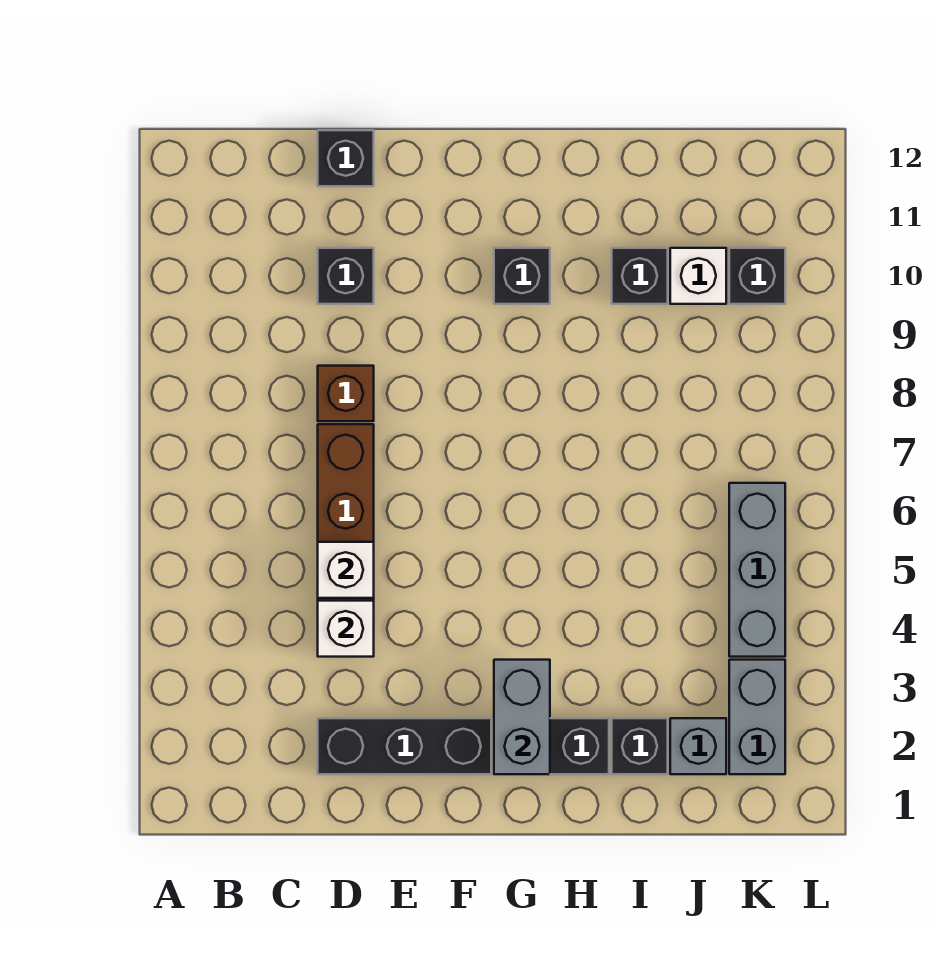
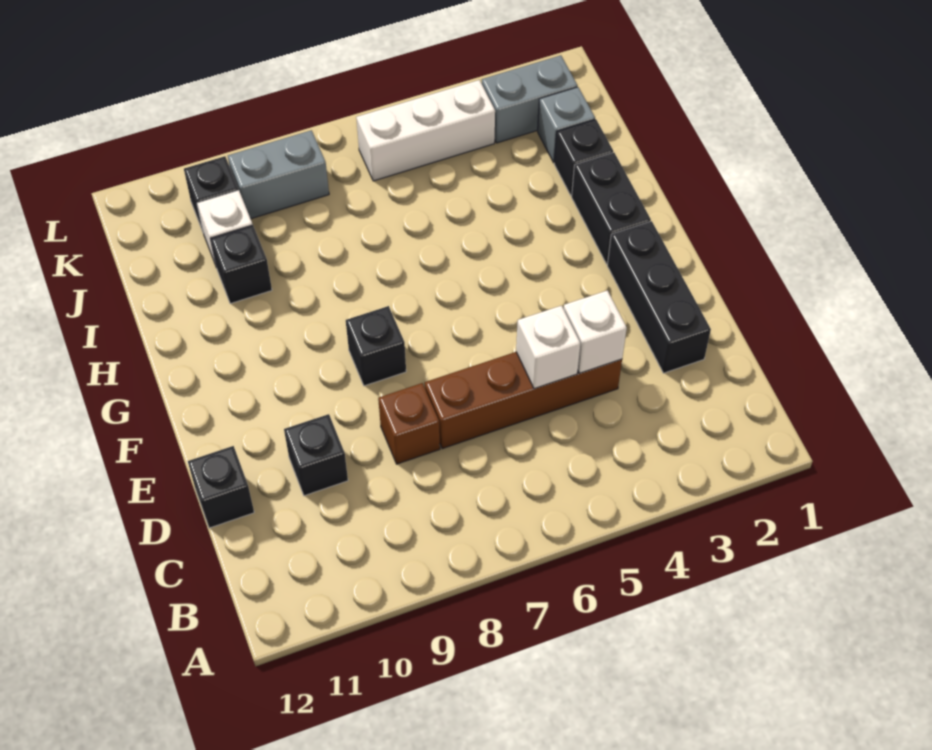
grey brick G2:G3 level 2 -> grey brick K8:K9 level 1
black brick G10 level 1 -> black brick F8 level 1
grey brick K4:K6 level 1 -> white brick K4:K6 level 1

